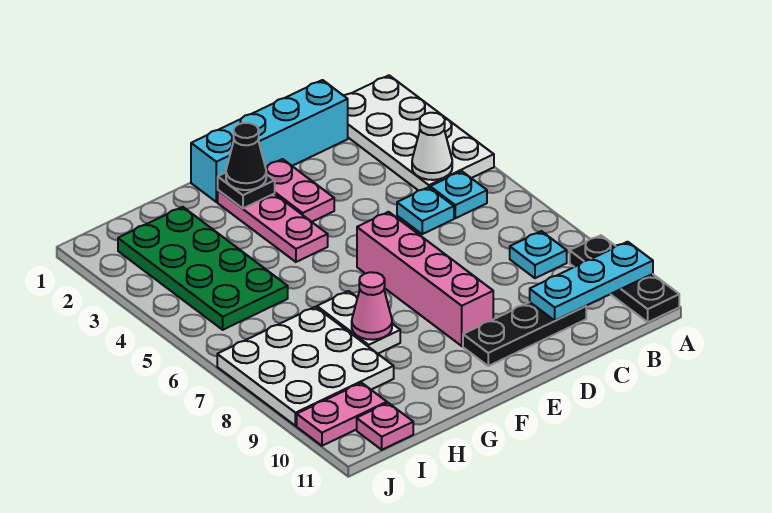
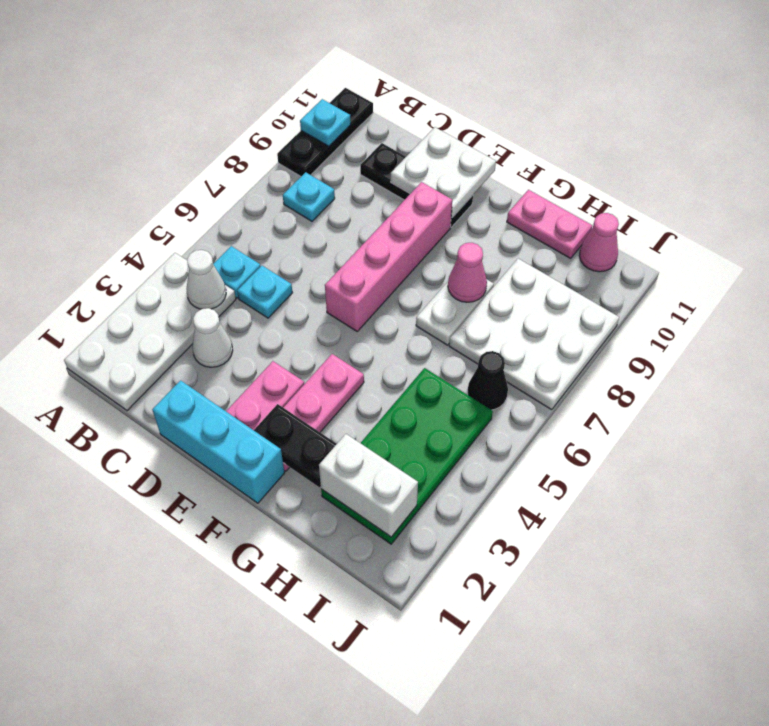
cyan plate A10:C10 level 2 -> cyan plate A10 level 2
cyan brick C1:F1 level 1 -> cyan brick D1:F1 level 1
none -> white cone C3 level 1
none -> white plate D10:E11 level 2
black plate F2 level 2 -> black plate F2:G2 level 2
black cone F2 level 3 -> black cone I6 level 1
none -> white brick H2:I2 level 2
pink plate I10:J10 level 1 -> pink plate G11:H11 level 1
pink plate I11 level 1 -> pink cone I11 level 1

